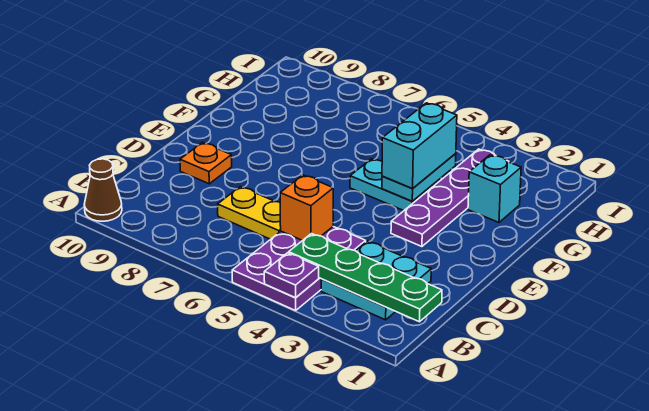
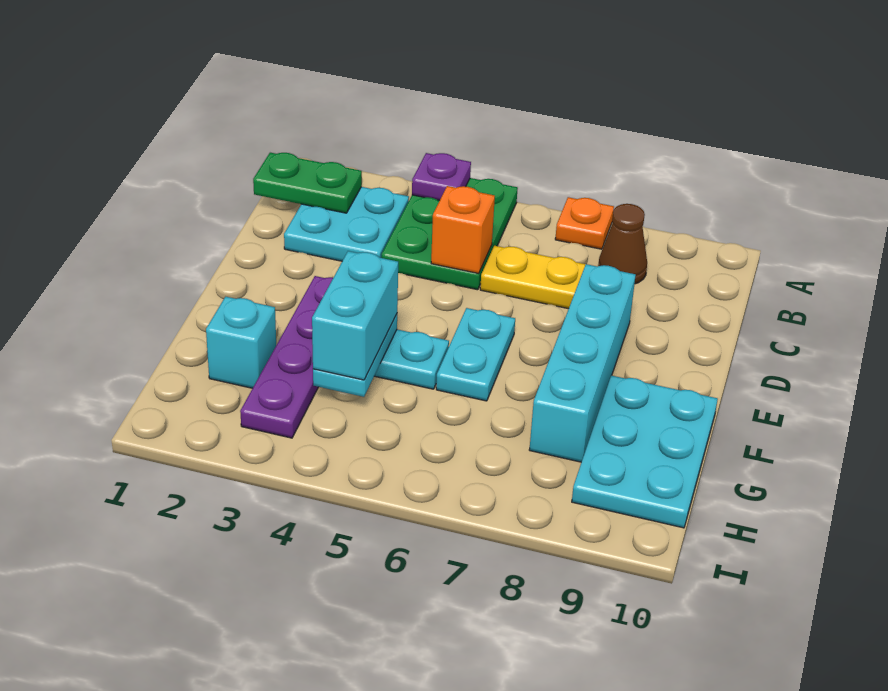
purple plate A4:C5 level 1 -> green plate A4:C5 level 1
brown cone A10 level 1 -> brown cone B8 level 1
green plate B1:B4 level 2 -> green plate B1:B2 level 2
none -> cyan brick D8:G8 level 1
orange plate D9 level 1 -> orange plate A7 level 1
none -> cyan plate E6:F6 level 1
none -> cyan plate F9:H10 level 1

